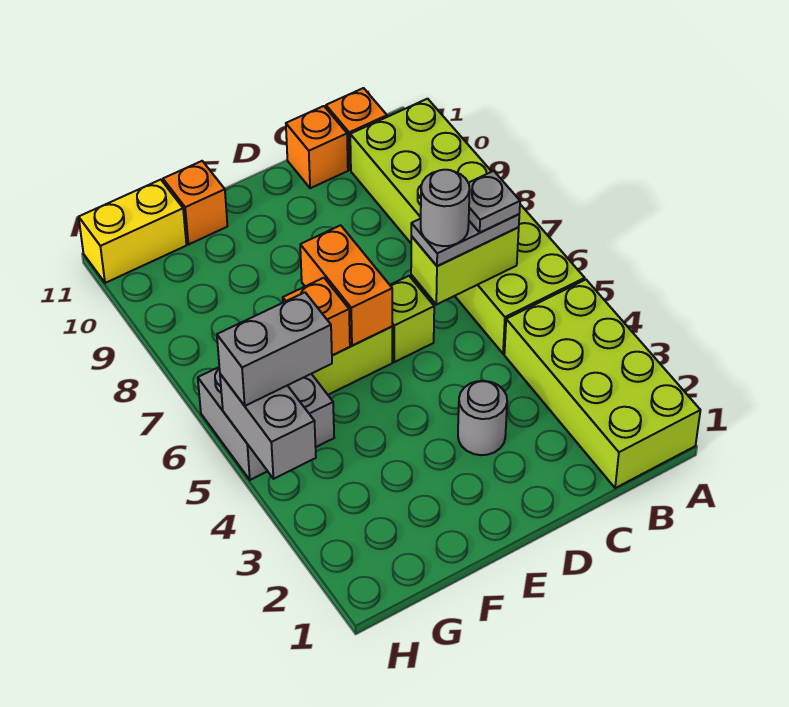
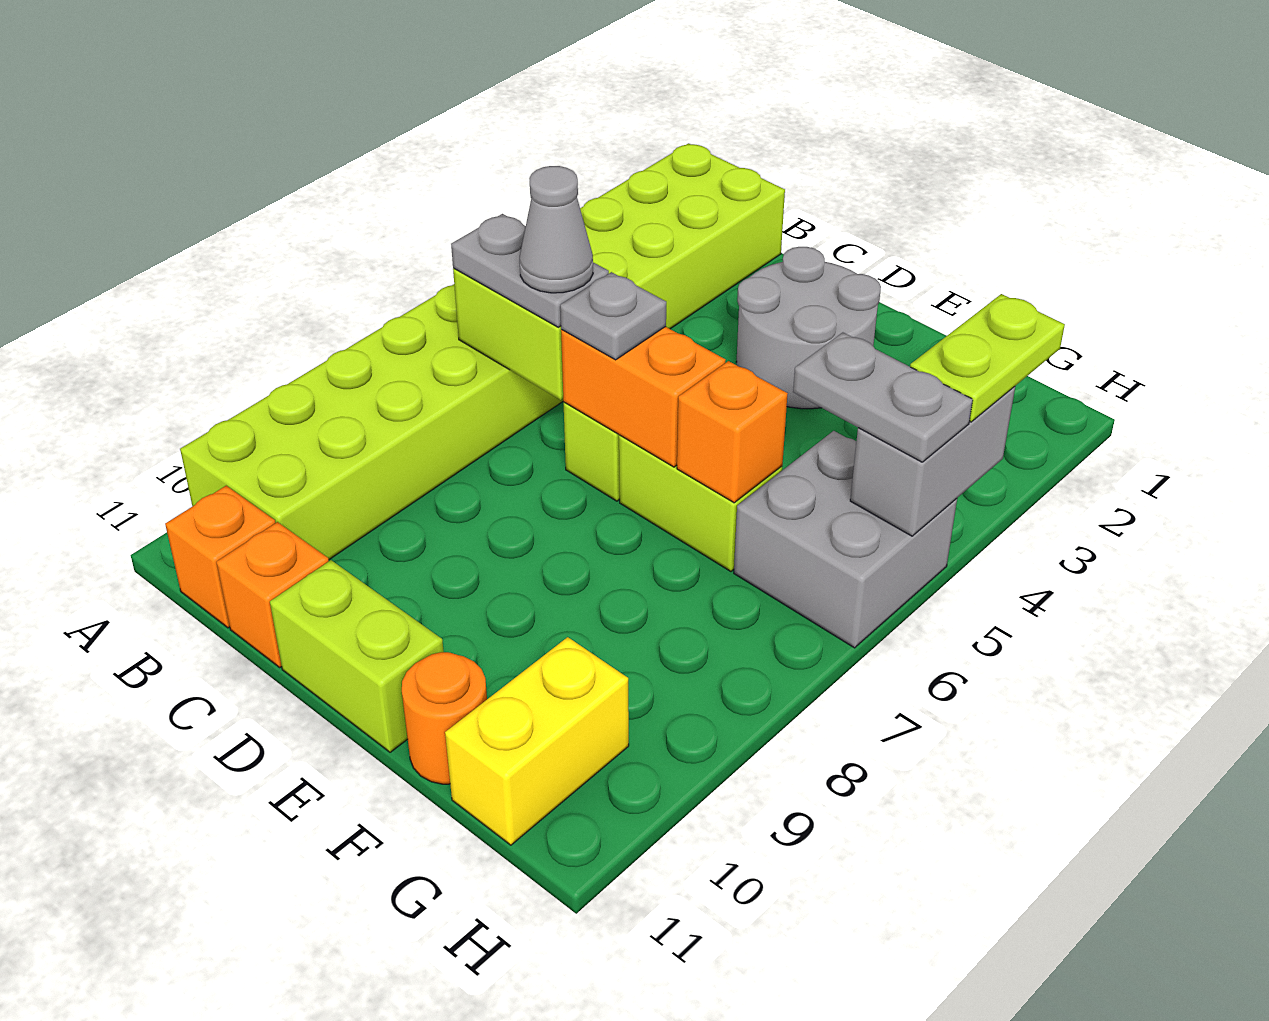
grey plate B6 level 4 -> grey plate D6 level 3
grey round brick C6 level 4 -> grey cone C6 level 4
grey round brick D3 level 1 -> grey round brick D2:E3 level 1
none -> lime brick D11:E11 level 1
orange brick E6:E7 level 2 -> orange brick D6:E6 level 2
orange brick F11 level 1 -> orange round brick F11 level 1
grey brick G5:H5 level 3 -> grey plate G5:H5 level 3
yellow brick G11:H11 level 1 -> yellow brick G10:G11 level 1
none -> lime plate H3:H4 level 3

